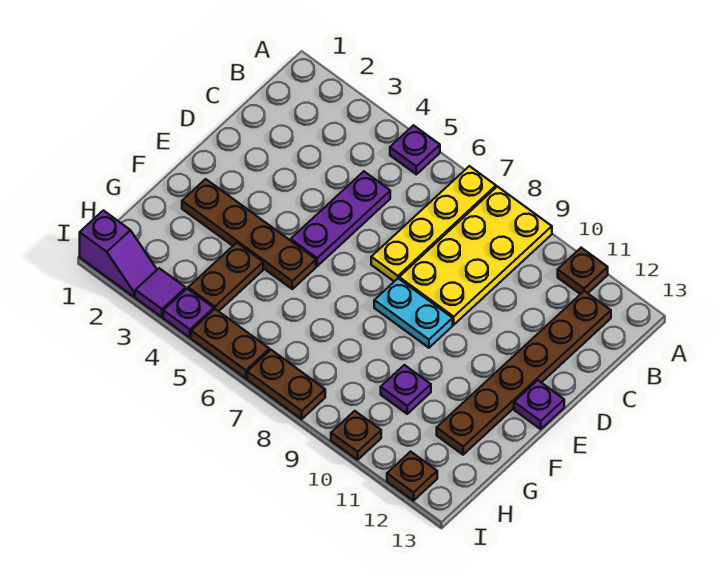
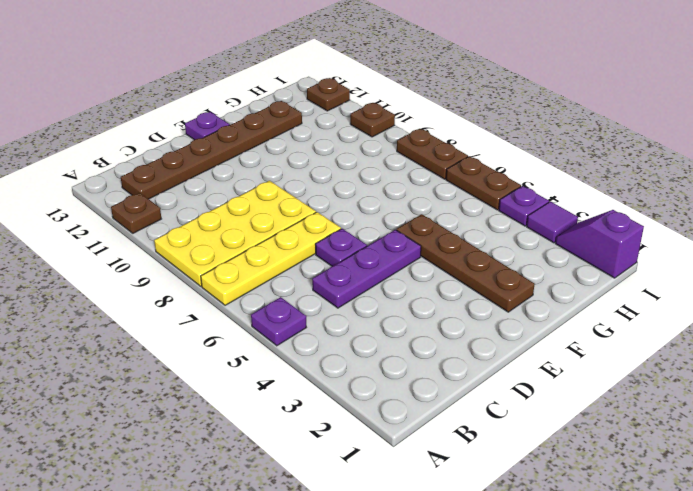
cyan plate E8:E9 level 1 -> none
brown plate G4:H4 level 1 -> none
purple plate G10 level 1 -> purple plate D6 level 1

